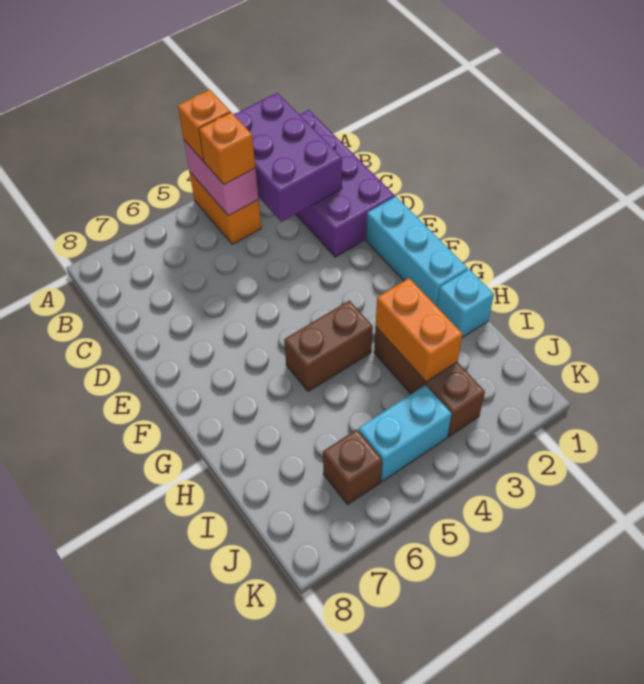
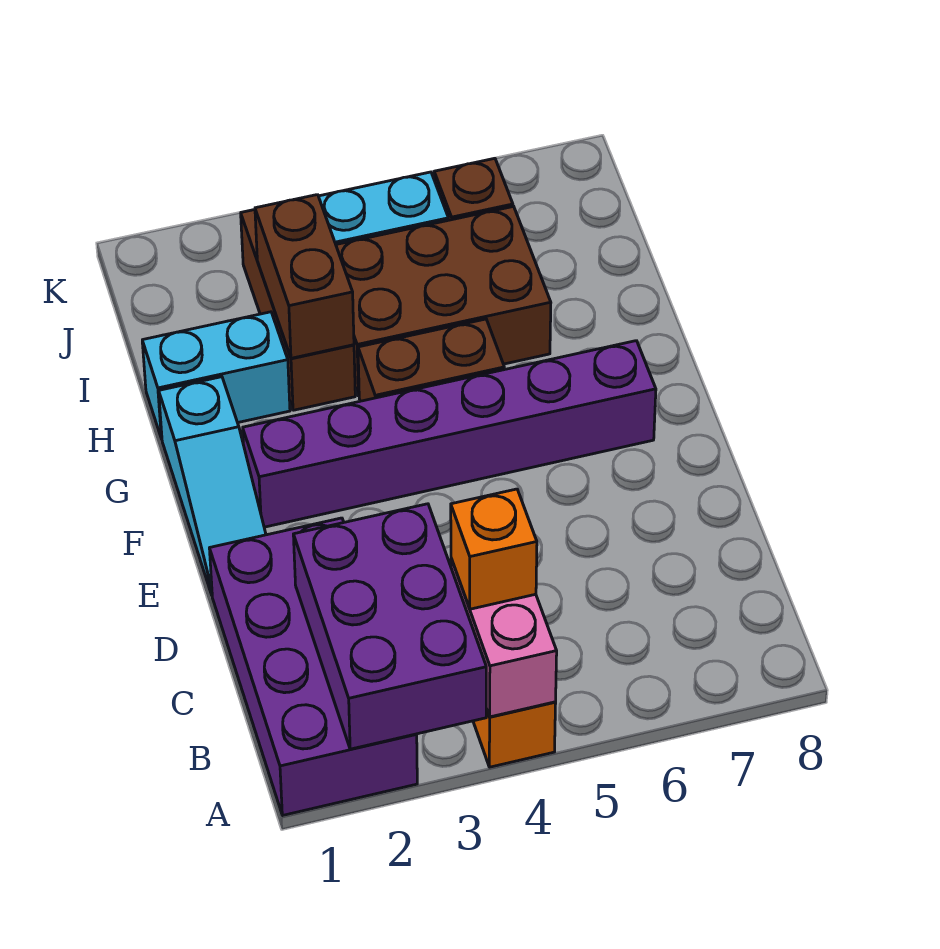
orange brick A4 level 3 -> none
cyan brick E1:G1 level 1 -> cyan slope E1:G1 level 1 top G
none -> purple brick F2:F7 level 1
cyan brick H1 level 1 -> cyan brick H1:H2 level 1
orange brick H3:I3 level 2 -> brown brick H3:I3 level 2
none -> brown brick H4:I6 level 1

